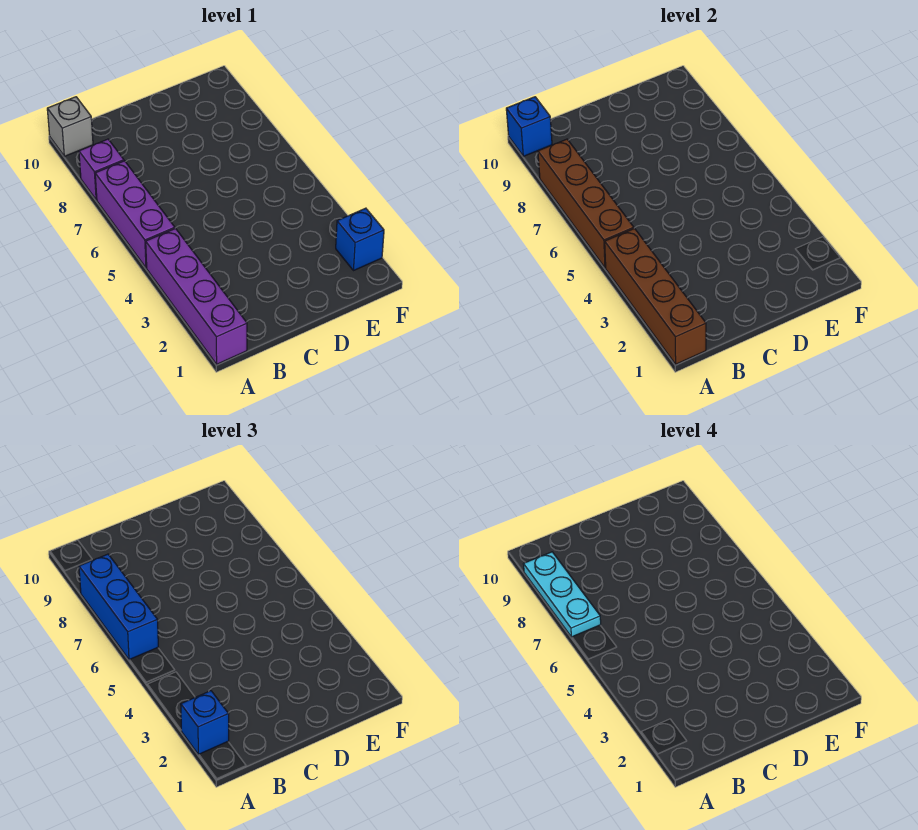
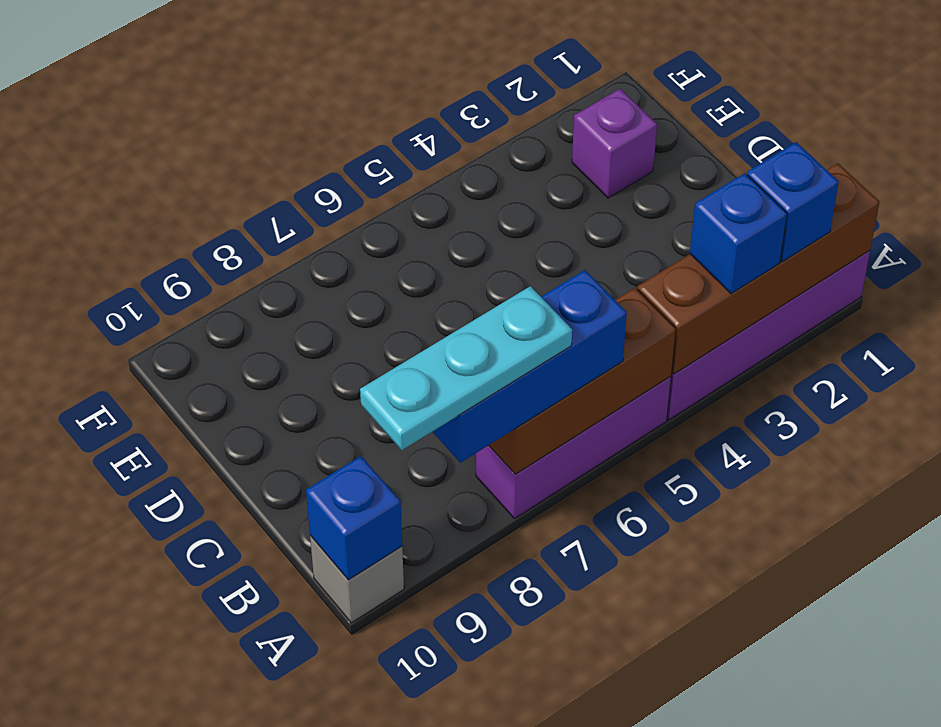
brown brick A5:A8 level 2 -> brown brick A5:A7 level 2
purple brick A8 level 1 -> purple brick E2 level 1
blue brick F2 level 1 -> blue brick A3 level 3

